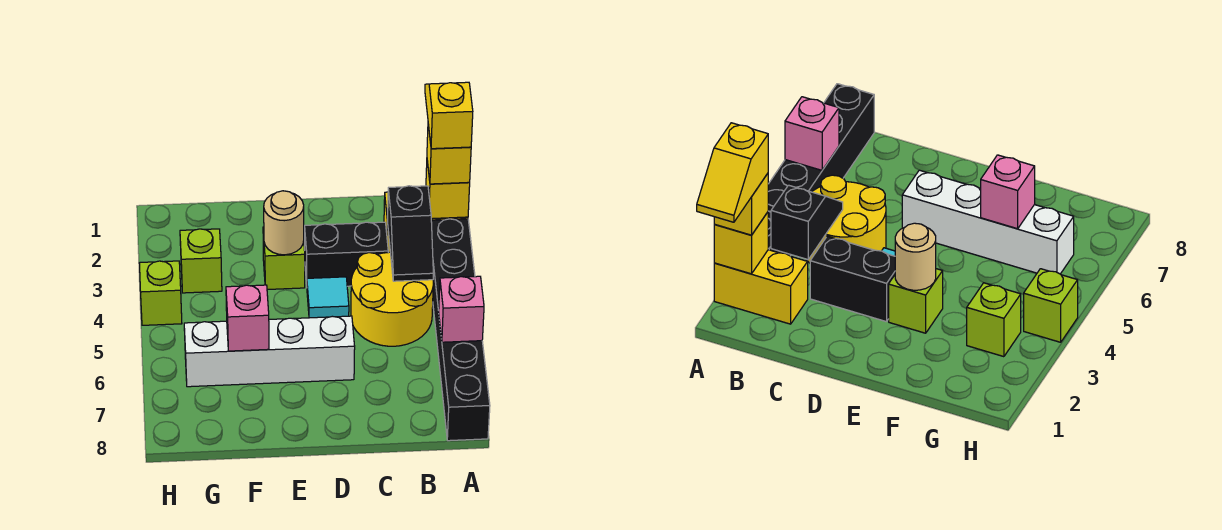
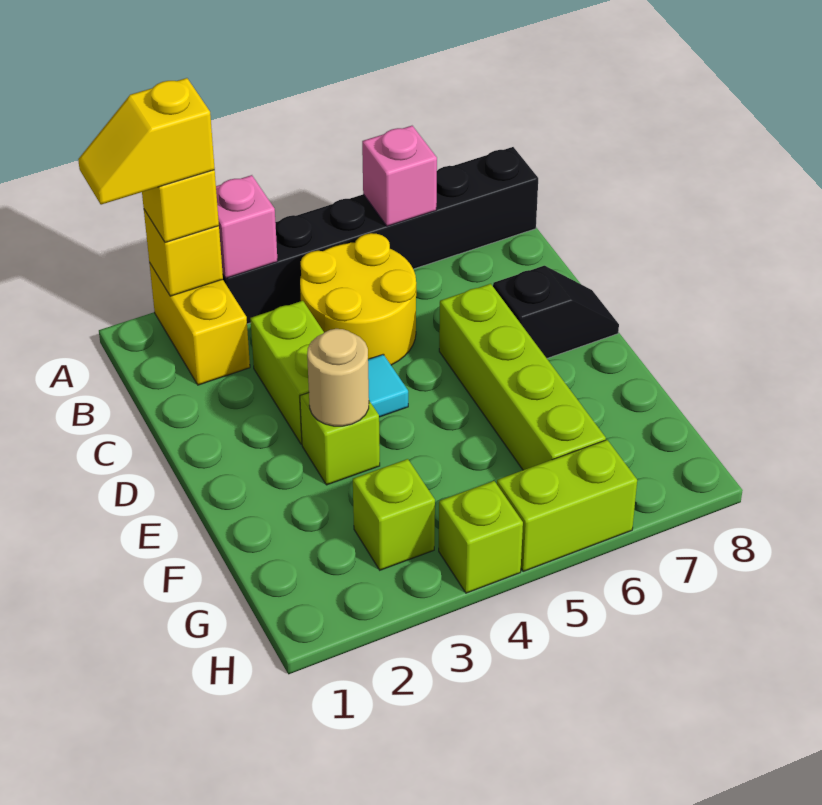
black slope B3:B4 level 2 top 3 -> black slope D7:D8 level 1 top 7
black brick C3:D3 level 1 -> lime brick C3:D3 level 1
white brick D6:G6 level 1 -> lime brick D6:G6 level 1
pink brick F6 level 2 -> pink brick A3 level 2
none -> lime brick H5:H6 level 1

